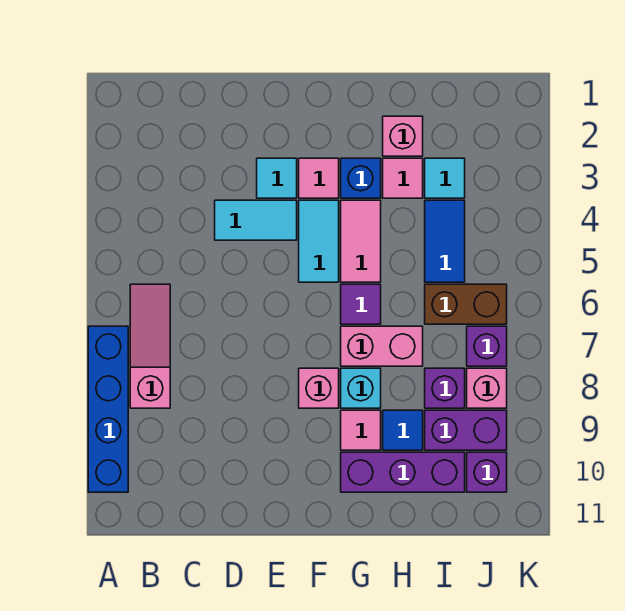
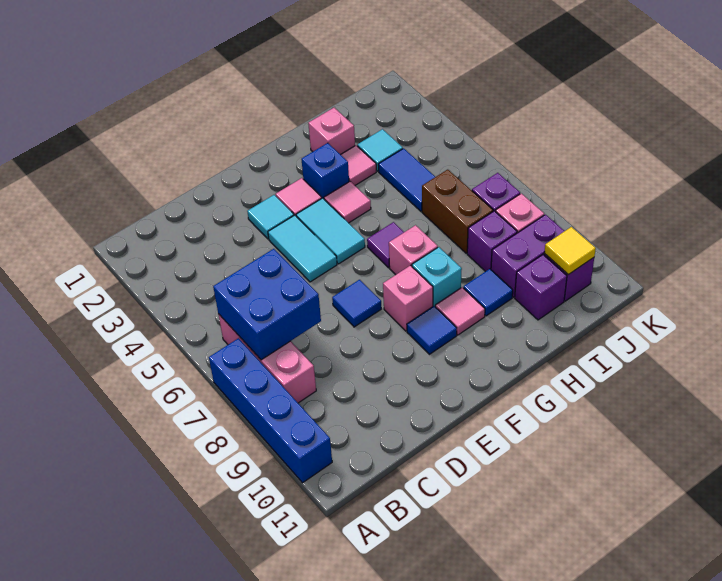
pink slope B6:B8 level 1 top 8 -> pink brick B6:B8 level 1
none -> blue brick B6:C7 level 2
cyan tile D4:E4 level 1 -> cyan tile E4:E5 level 1
none -> blue tile E7 level 1
none -> blue tile F9 level 1
pink tile G4:G5 level 1 -> pink tile G4 level 1
pink brick G7:H7 level 1 -> pink brick G7 level 1
purple brick G10:I10 level 1 -> purple brick I10 level 1
brown brick I6:J6 level 1 -> brown brick I6:I7 level 1
none -> yellow tile J10 level 2

